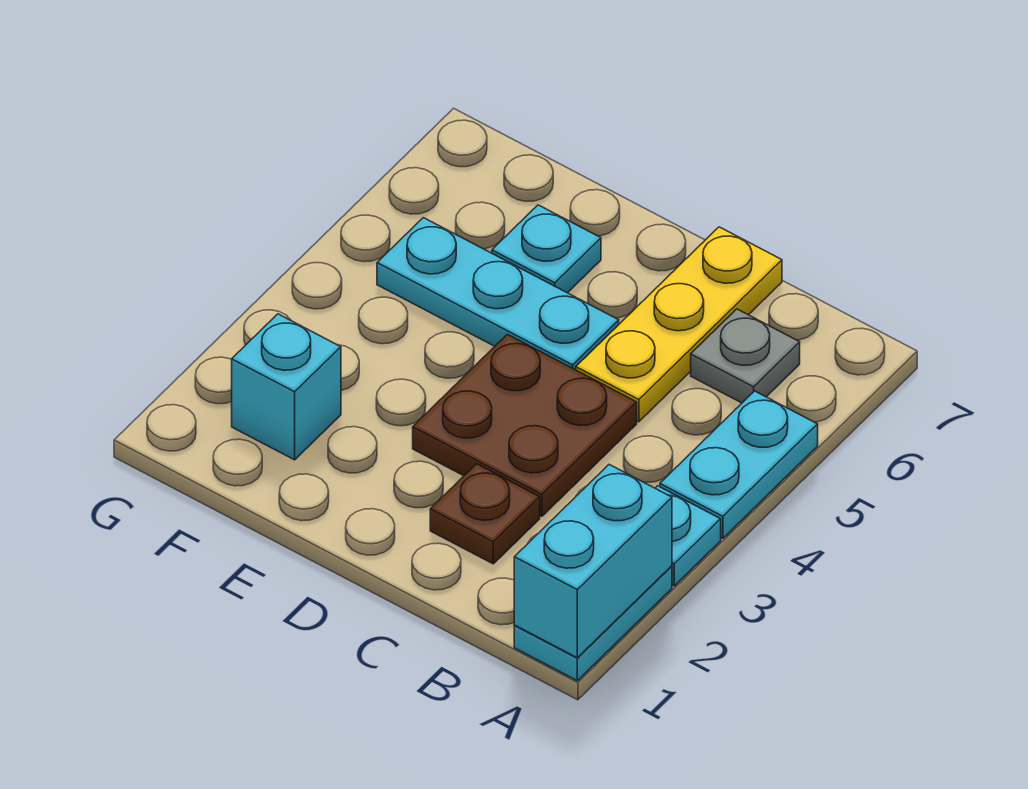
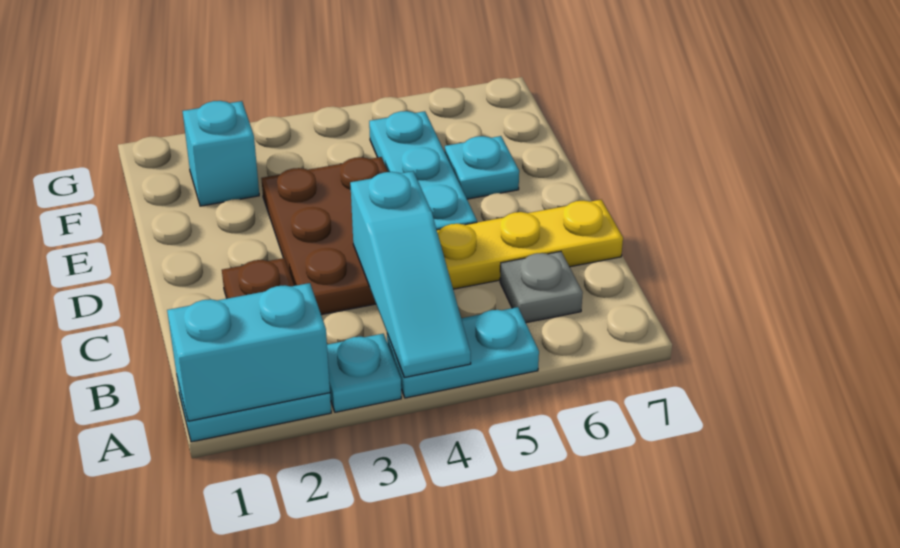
none -> cyan slope A4:C4 level 2 top C
brown plate C3:D4 level 1 -> brown plate C3:E4 level 1

